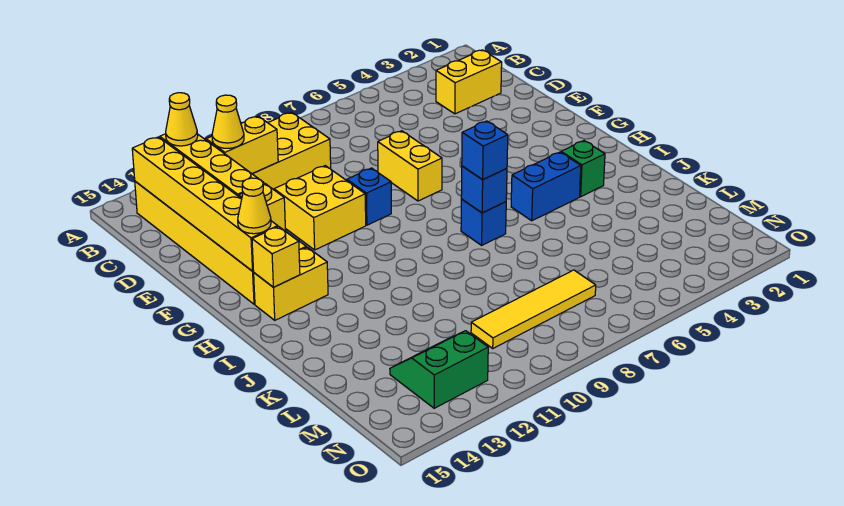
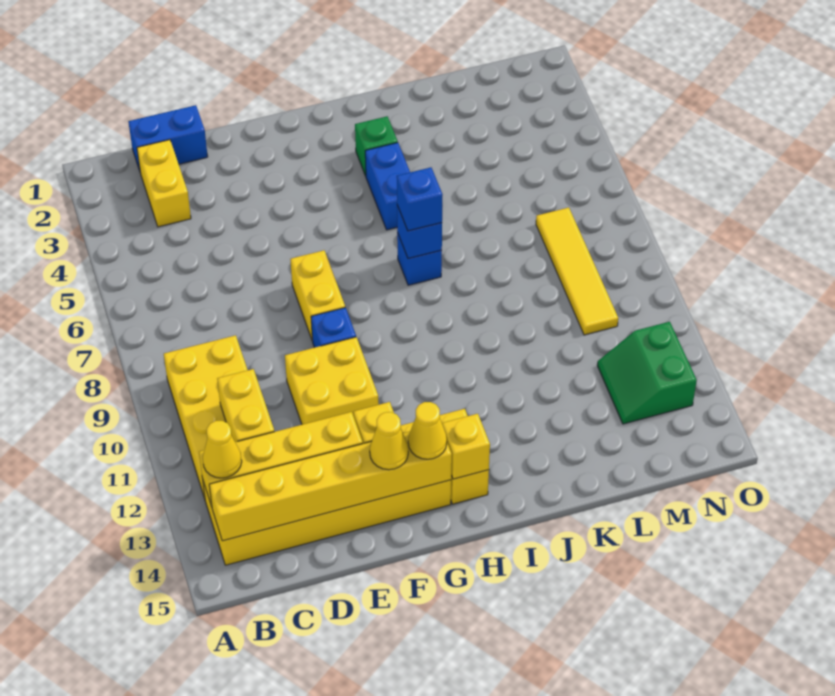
none -> blue brick C1:D1 level 1
yellow cone C12 level 3 -> yellow cone F14 level 3
yellow brick E7:F7 level 1 -> yellow brick F7:F8 level 1

